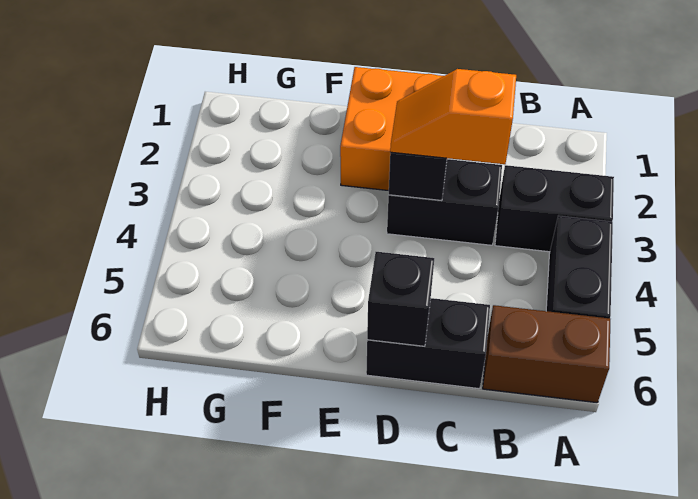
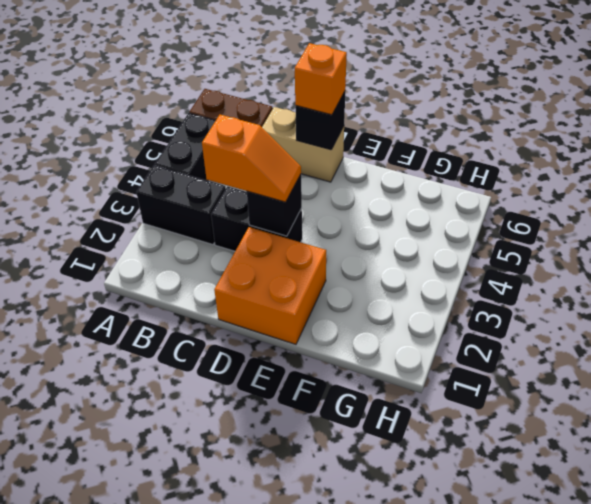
black brick C6:D6 level 1 -> tan brick C6:D6 level 1
none -> orange brick D6 level 3

